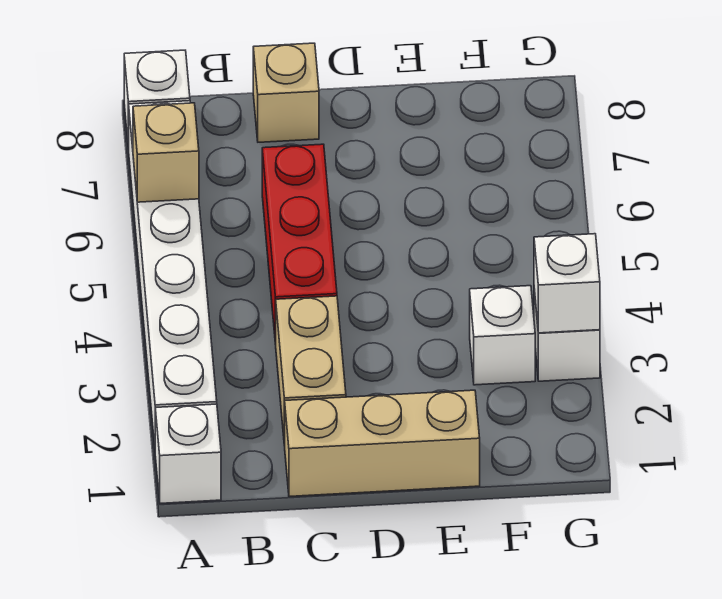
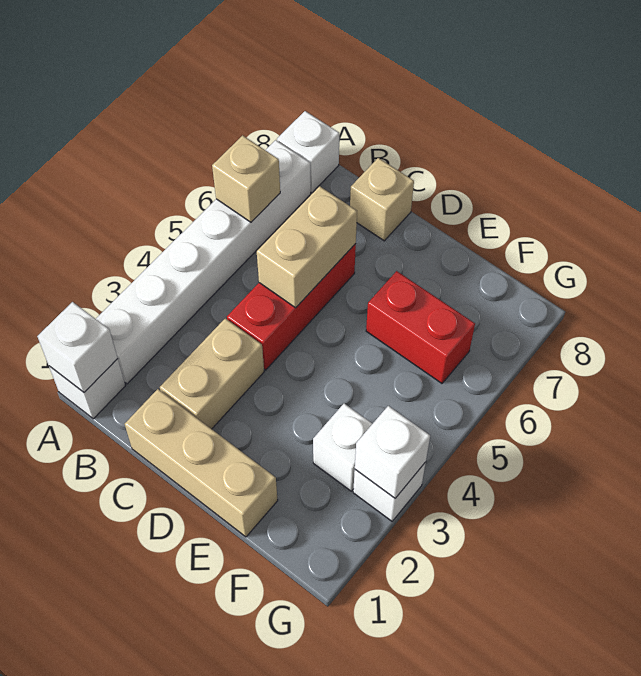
none -> white brick A1 level 2
none -> tan brick C5:C6 level 2
none -> red brick E6:F6 level 1

